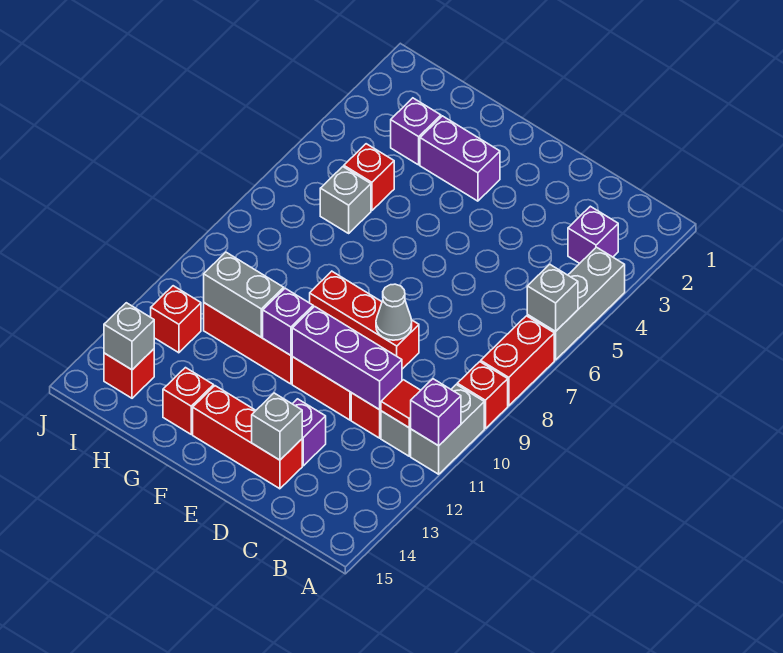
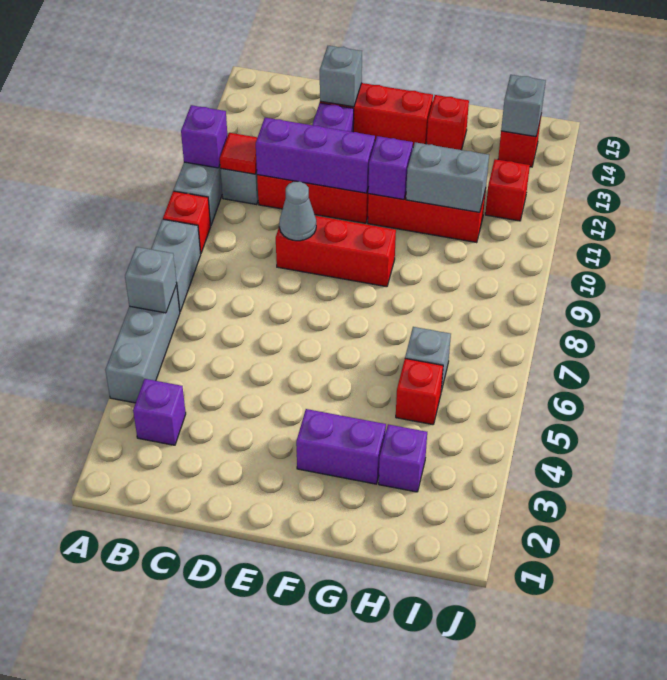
red brick A7:A8 level 1 -> grey brick A7:A8 level 1

